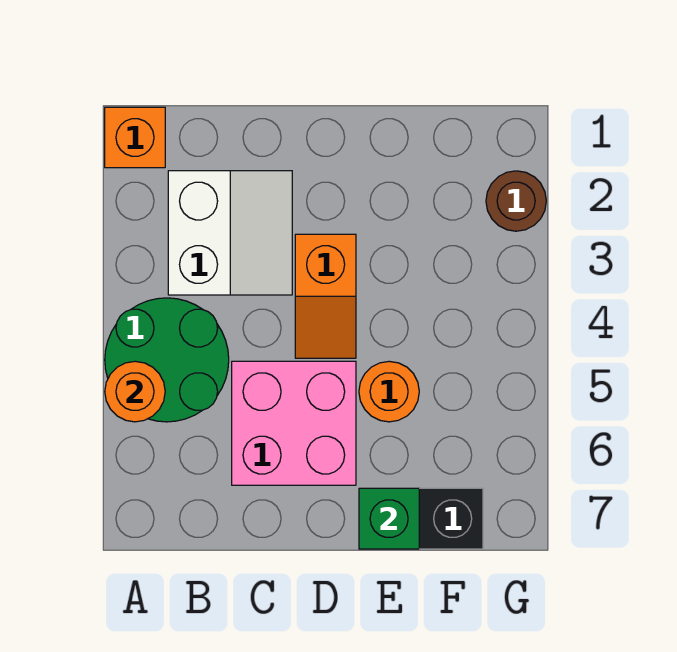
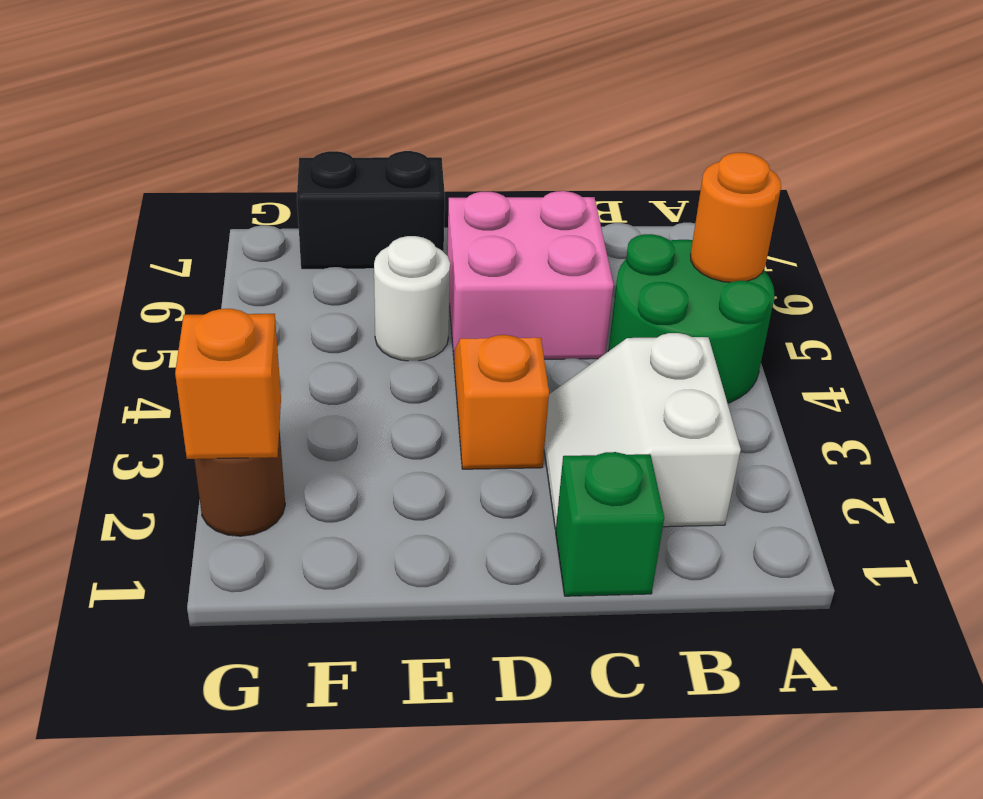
orange brick A1 level 1 -> orange brick G2 level 2
orange round brick E5 level 1 -> white round brick E5 level 1
green brick E7 level 2 -> green brick C1 level 1

